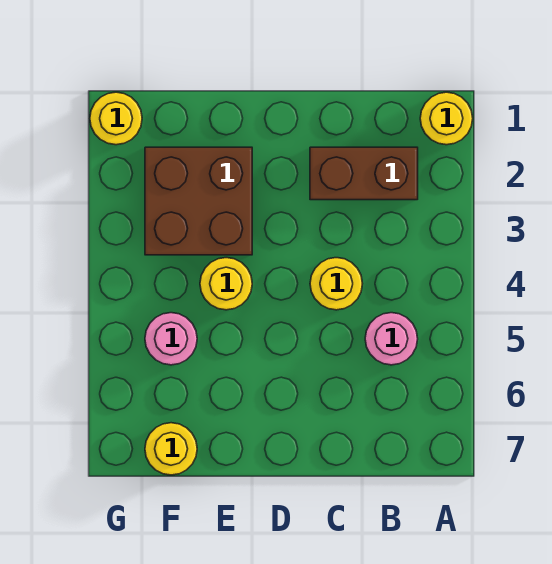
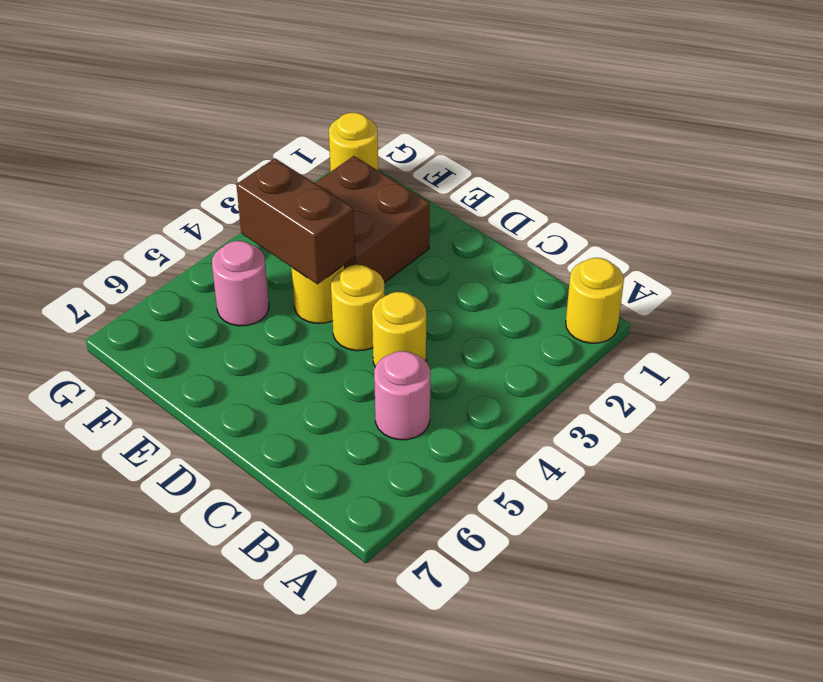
brown brick B2:C2 level 1 -> brown brick E4:F4 level 2
yellow round brick F7 level 1 -> yellow round brick D4 level 1

